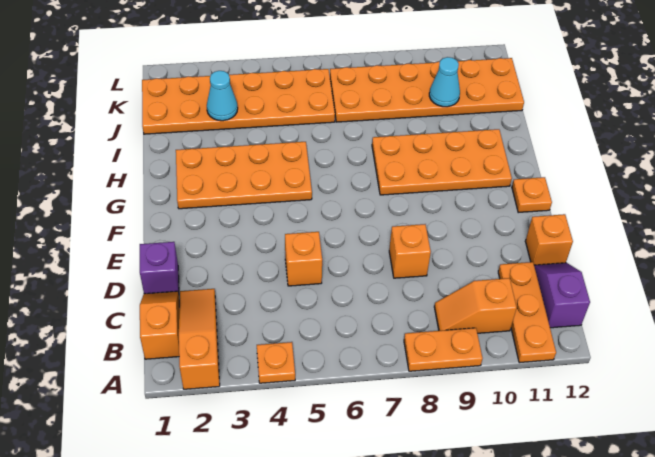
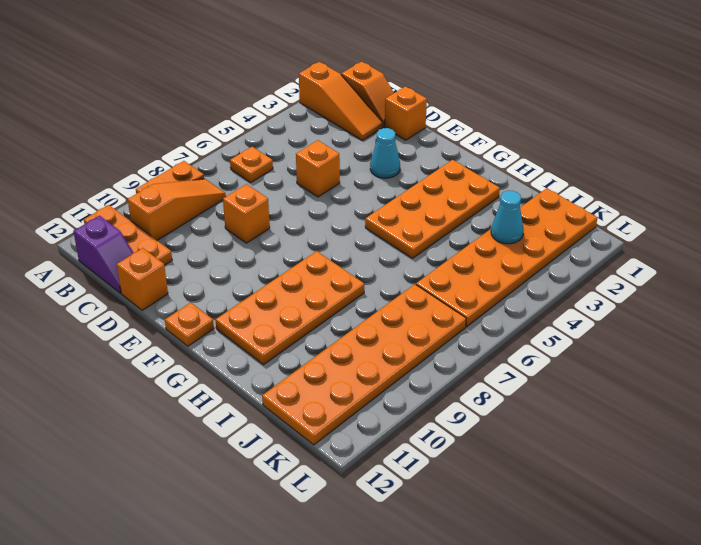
orange plate A4 level 1 -> orange plate B6 level 1
orange slope B9:B10 level 1 top 10 -> orange slope B8:B10 level 1 top 10
purple brick D1 level 1 -> orange brick D1 level 1
cyan cone J10 level 2 -> cyan cone E3 level 1

